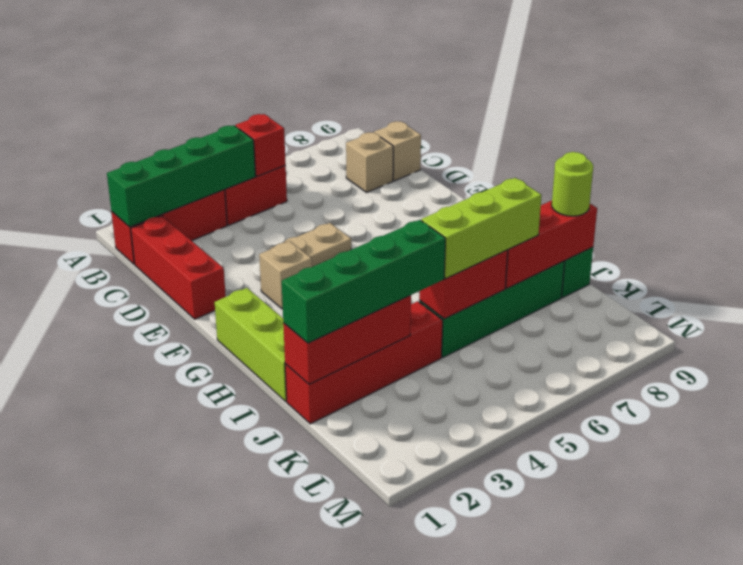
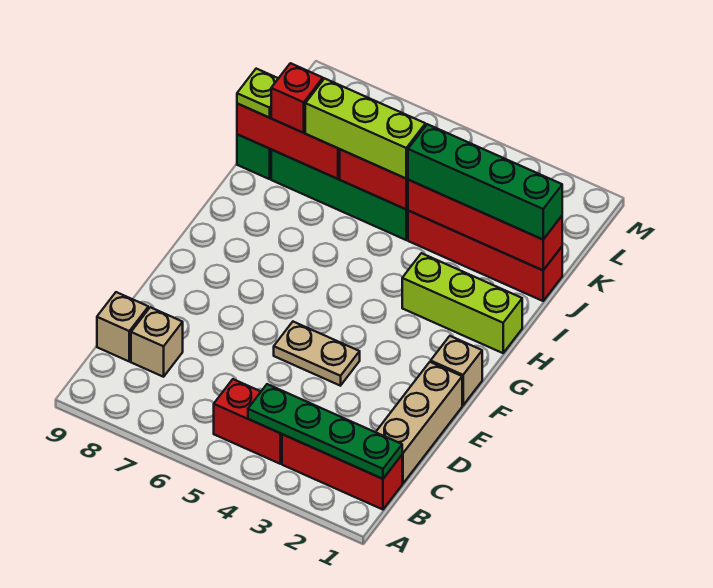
green brick B1:B4 level 2 -> green plate B1:B4 level 2
red brick B5 level 2 -> red brick J8 level 3
red brick C1:E1 level 1 -> tan brick C1:E1 level 1
tan brick F3 level 1 -> tan brick F1 level 1
lime brick G1:I1 level 1 -> lime brick H1:H3 level 1
red brick J1:J3 level 2 -> red brick J1:J4 level 2
lime round brick J9 level 3 -> lime plate J9 level 3

